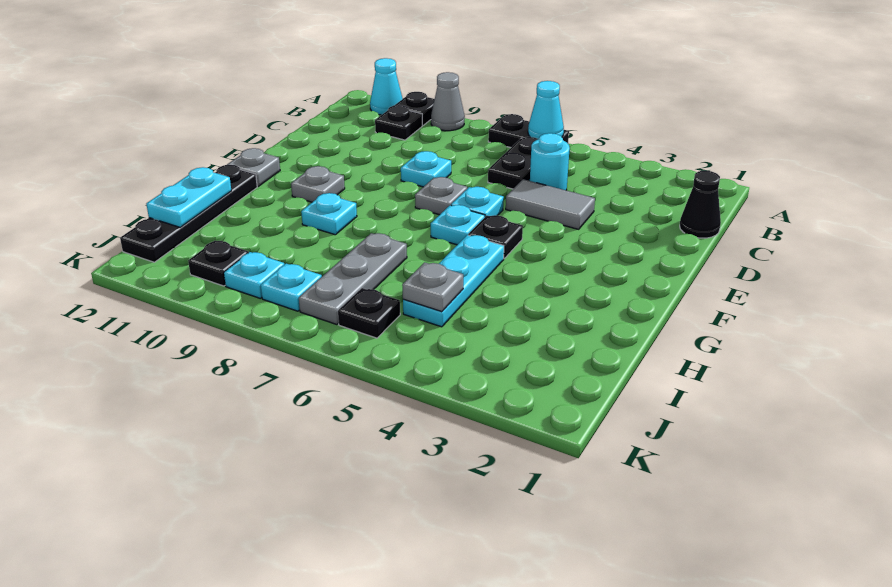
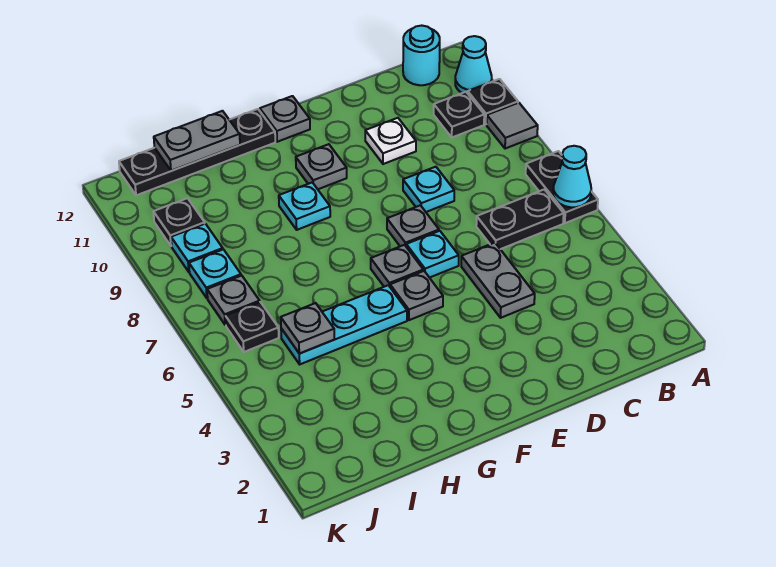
grey cone A9 level 1 -> grey tile A9 level 1
black cone C1 level 1 -> none
cyan round brick C5 level 1 -> cyan round brick B12 level 1
grey tile D4:D5 level 1 -> grey plate D4:D5 level 1
none -> white plate D10 level 1
black plate F5 level 1 -> grey plate F5 level 1
cyan plate F6 level 1 -> grey plate F6 level 1
grey plate H7:J7 level 1 -> grey plate J7 level 1
cyan plate H12:I12 level 2 -> grey plate H12:I12 level 2

